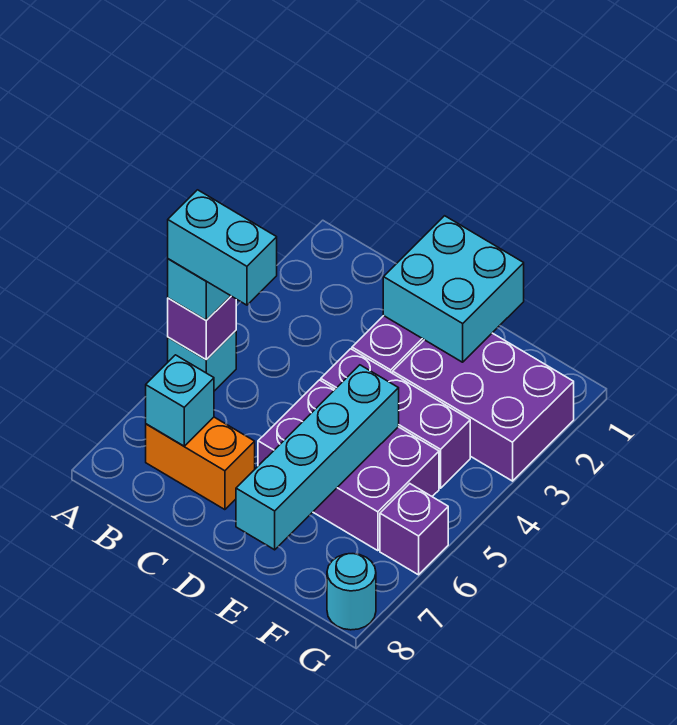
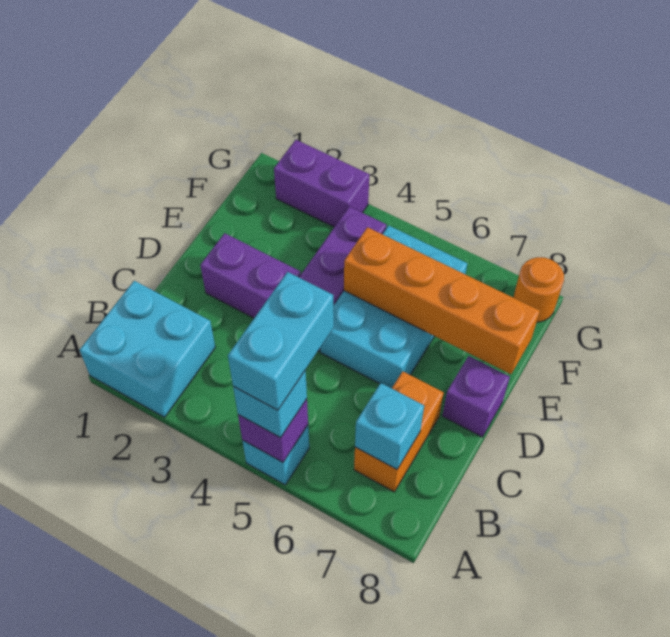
cyan brick D1:E2 level 2 -> cyan brick A1:B2 level 1
purple brick D5:F6 level 1 -> cyan brick D5:F6 level 1
purple brick E2:G3 level 1 -> purple brick G2:G3 level 1
cyan brick E5:E8 level 2 -> orange brick E5:E8 level 2
purple brick G6 level 1 -> purple brick D8 level 1
cyan round brick G8 level 1 -> orange round brick G8 level 1

